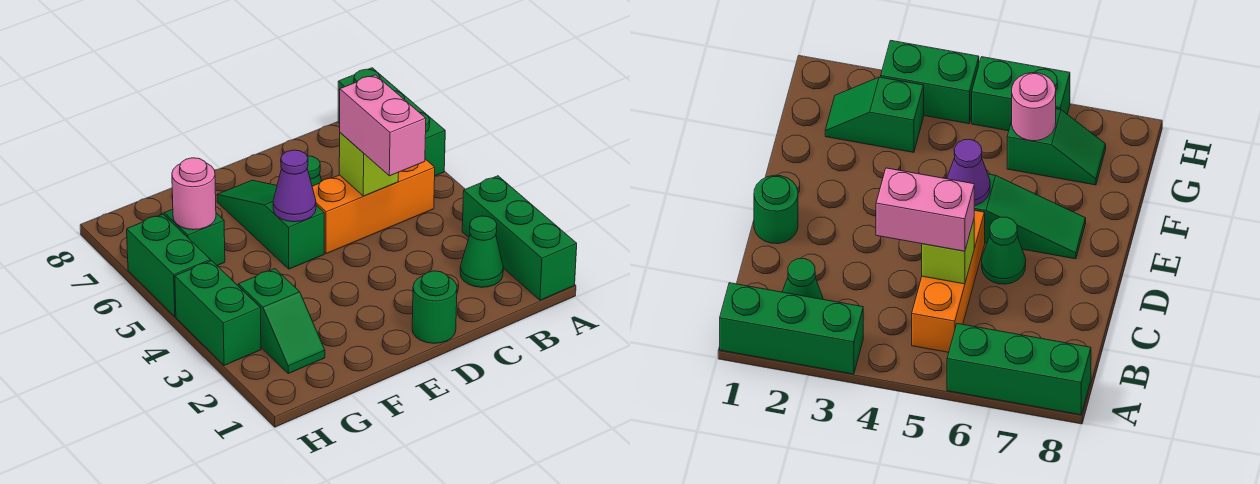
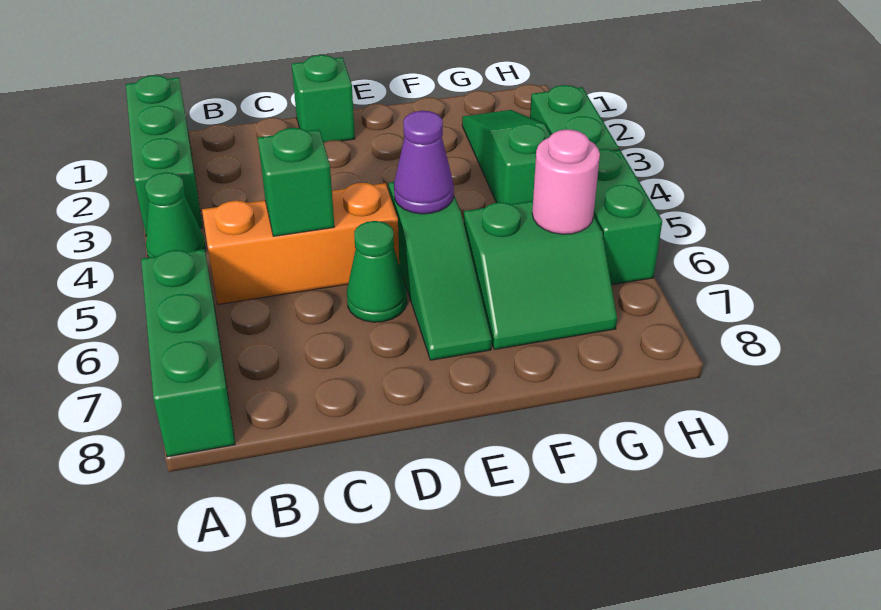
green cone B2 level 1 -> green cone A4 level 1
pink brick C4:C5 level 3 -> none
lime brick C5 level 2 -> green brick C5 level 2
green round brick D1 level 1 -> green brick D1 level 1
green slope G2:G3 level 1 top 3 -> green slope G2:G4 level 1 top 4
green slope G6:G7 level 1 top 6 -> green slope F6:G7 level 1 top 6

